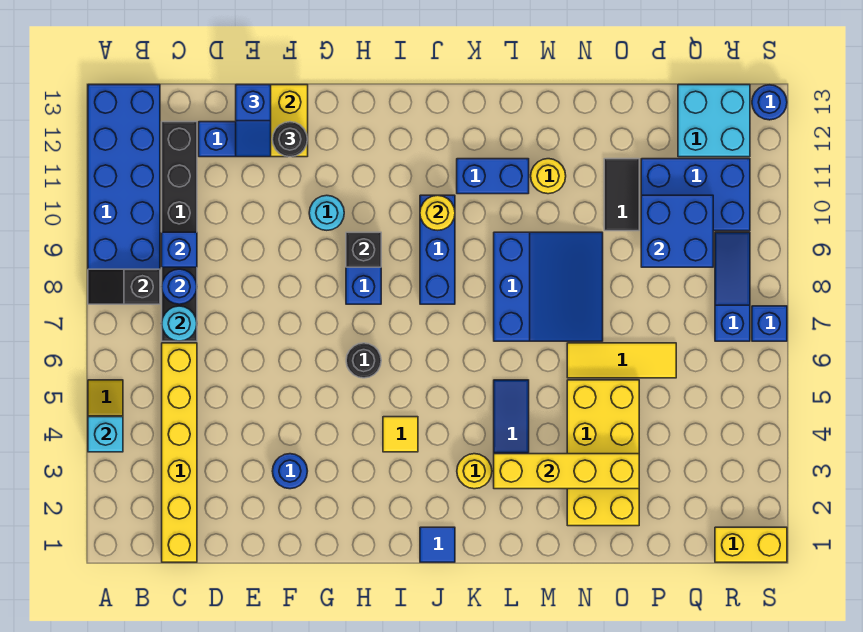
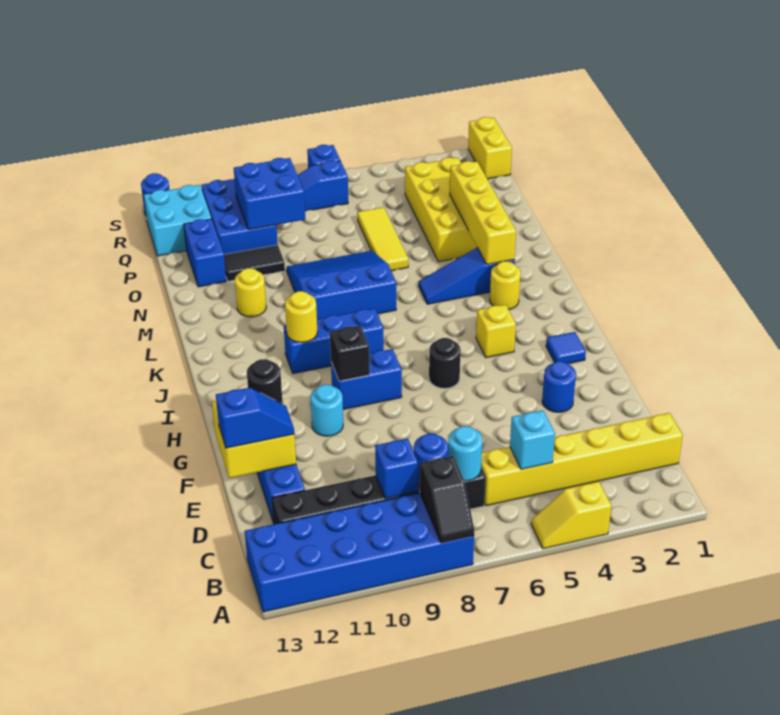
cyan brick A4 level 2 -> cyan brick C5 level 2
yellow tile I4 level 1 -> yellow brick I4 level 1
blue tile J1 level 1 -> blue tile H2 level 1
blue brick K11:L11 level 1 -> blue brick O12:P12 level 1
yellow brick N2:O5 level 1 -> yellow brick N3:Q4 level 1

